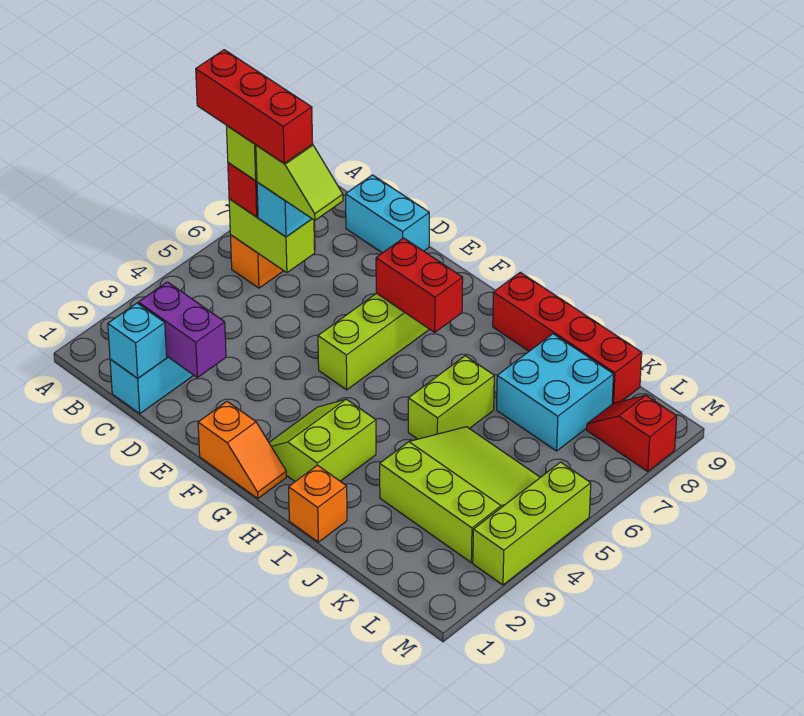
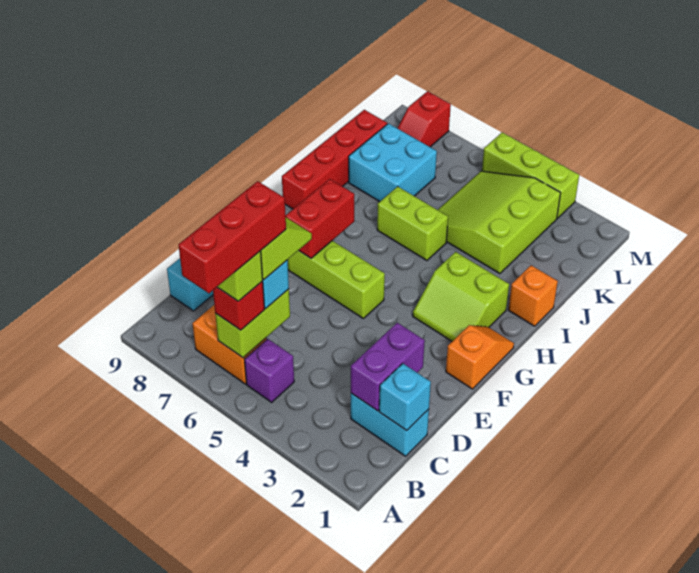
none -> purple brick B5 level 1

